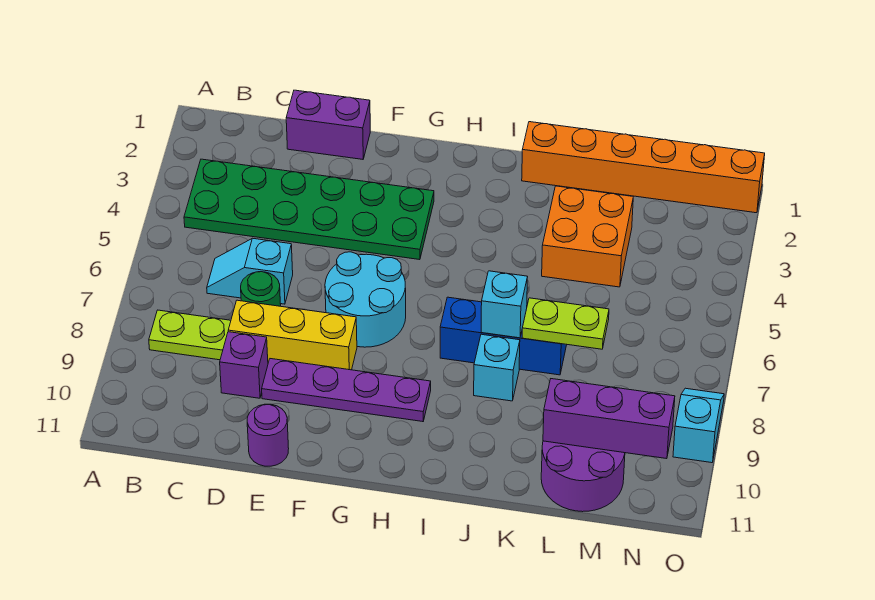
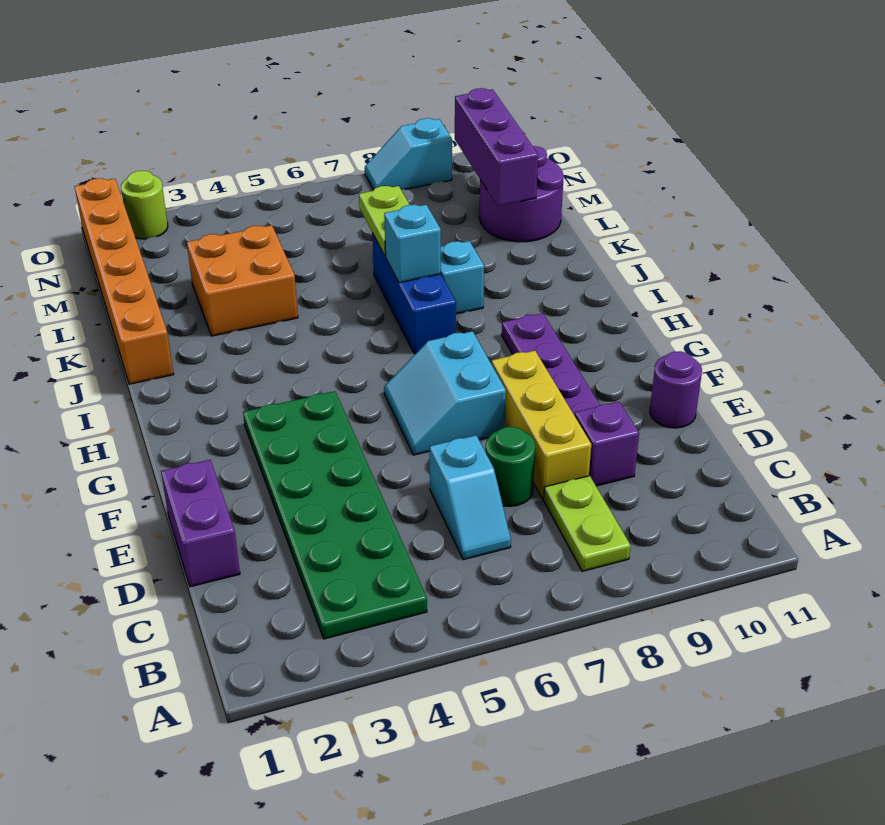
cyan round brick F6:G7 level 1 -> cyan slope F6:G7 level 1 top 7
none -> lime round brick O2 level 1

